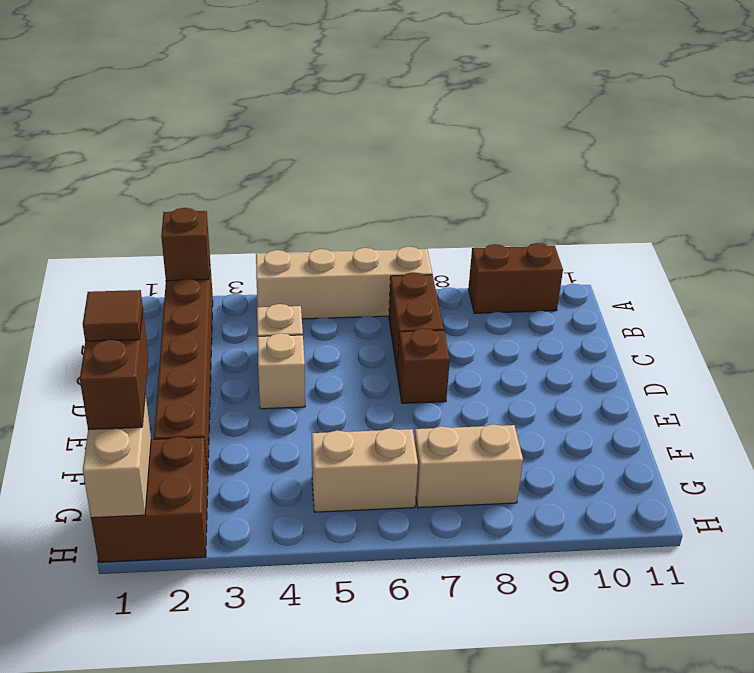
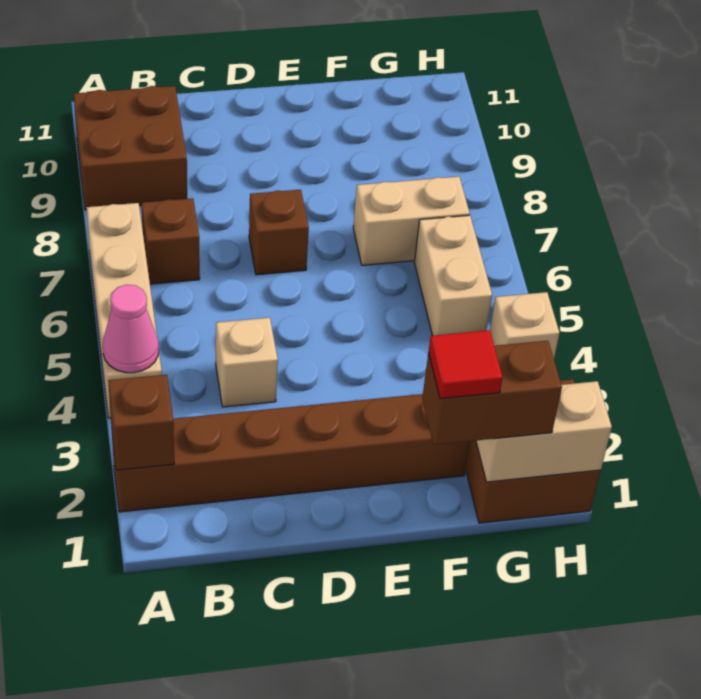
none -> pink cone A4 level 2
brown brick A9:A10 level 1 -> brown brick A9:B10 level 1
brown brick B7:C7 level 1 -> brown brick B7 level 1
tan brick D4 level 1 -> tan brick H4 level 1
brown tile F1 level 4 -> red tile F1 level 4
tan brick G7:G8 level 1 -> tan brick F7:G7 level 1

